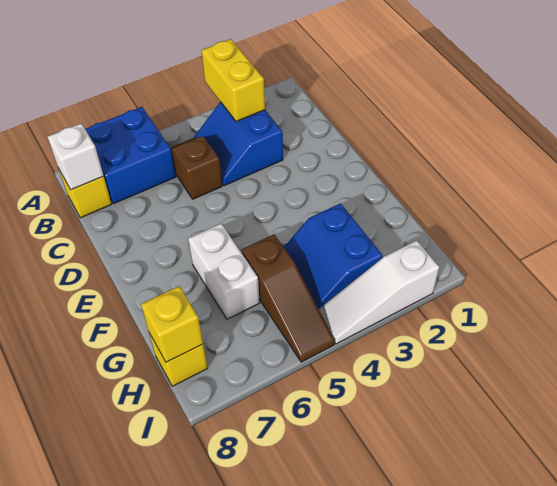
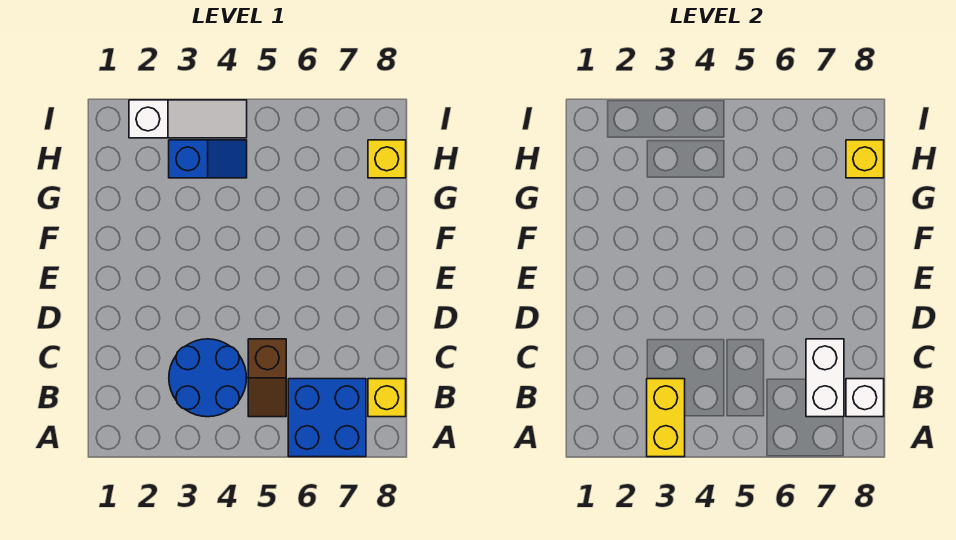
blue slope B3:C4 level 1 top 3 -> blue round brick B3:C4 level 1
white brick F6:G6 level 1 -> white brick B7:C7 level 2
blue slope G3:H4 level 1 top 3 -> blue slope H3:H4 level 1 top 3
brown slope G5:I5 level 1 top G -> none

